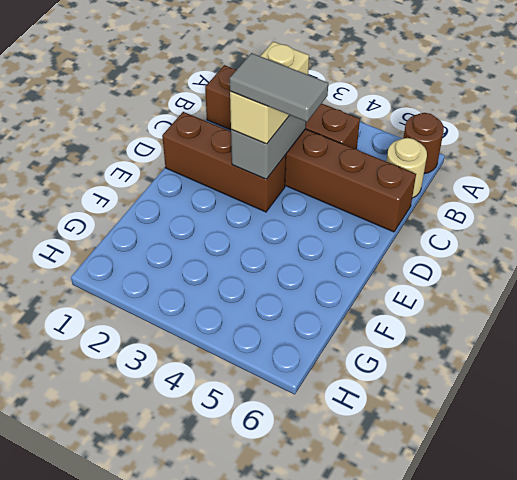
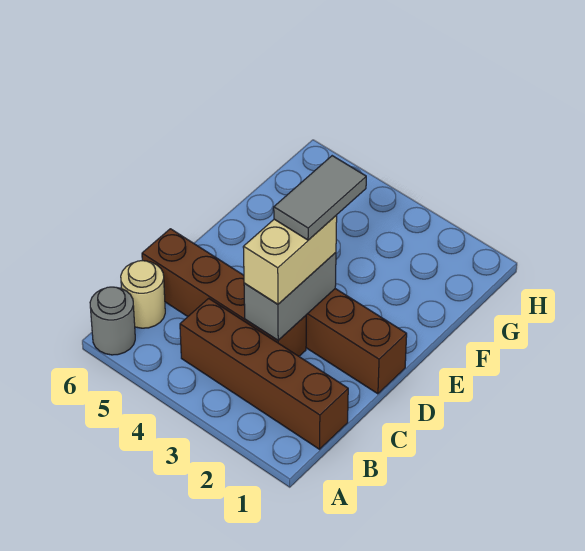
brown round brick A6 level 1 -> grey round brick A6 level 1
grey tile D3:D4 level 4 -> grey tile D3:E3 level 4

